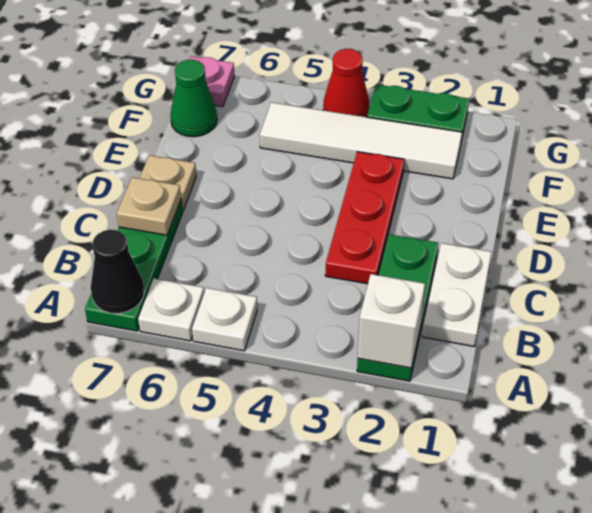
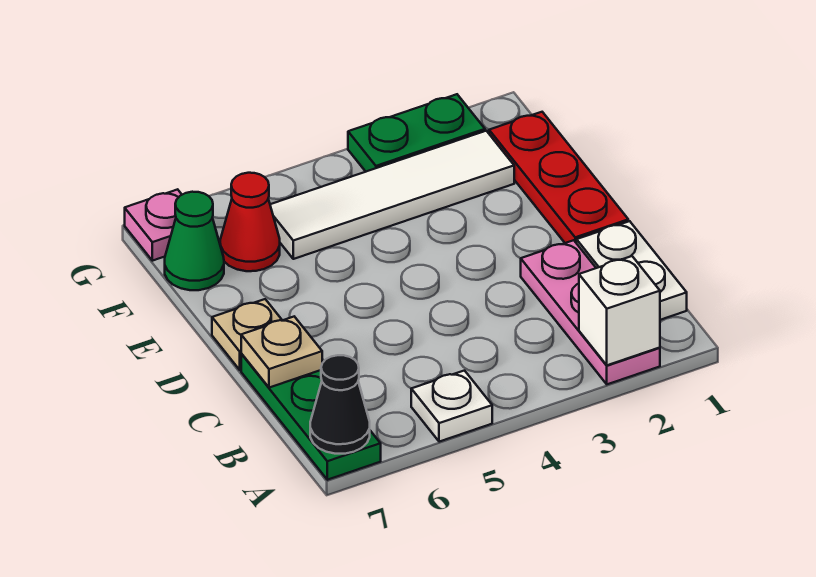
green plate A2:C2 level 1 -> pink plate A2:C2 level 1
white plate A6 level 1 -> none
red plate C3:E3 level 1 -> red plate D1:F1 level 1
red cone G4 level 1 -> red cone F6 level 1

